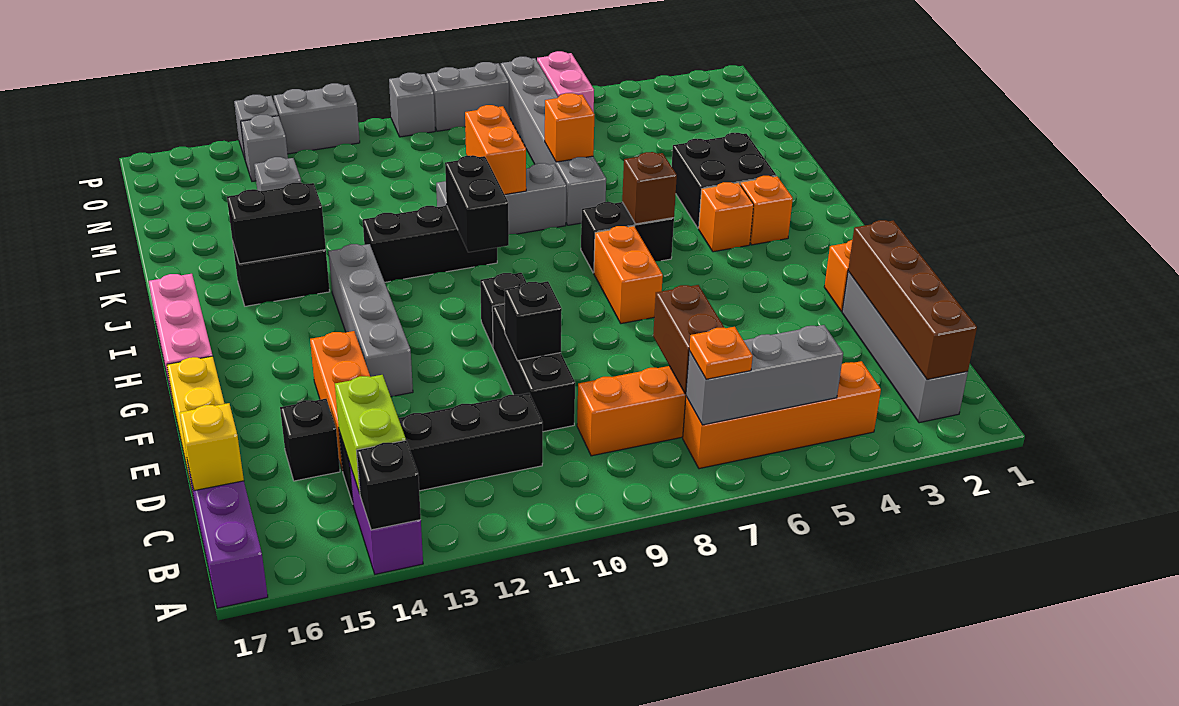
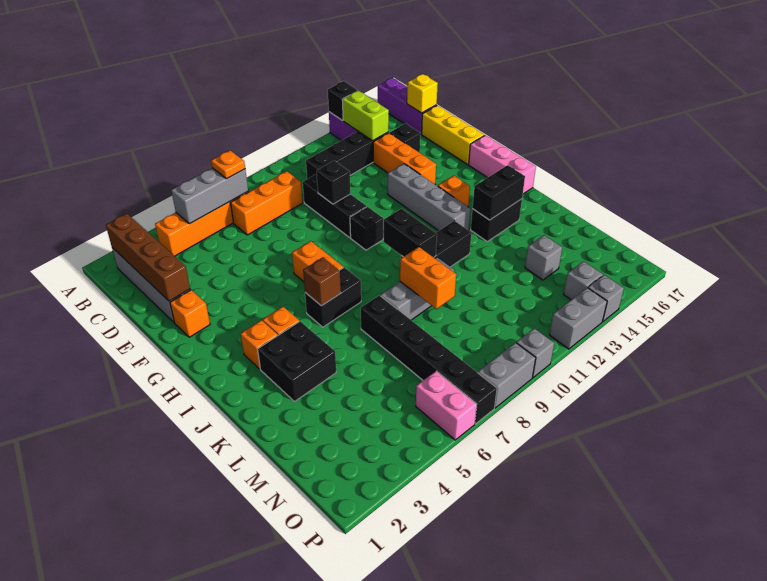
brown brick C7:D7 level 2 -> none
grey brick K7:P7 level 1 -> black brick K7:P7 level 1
orange brick L7 level 2 -> orange brick H14 level 1

